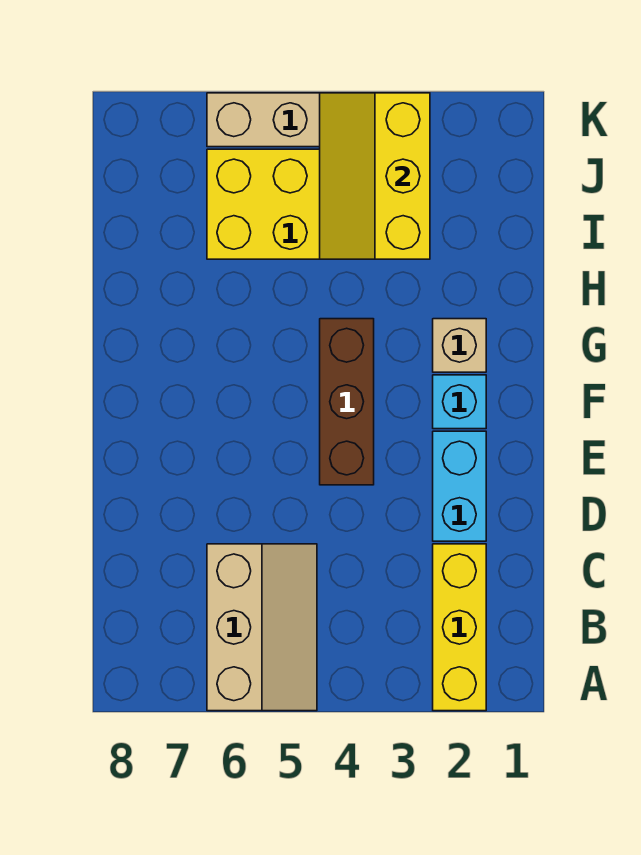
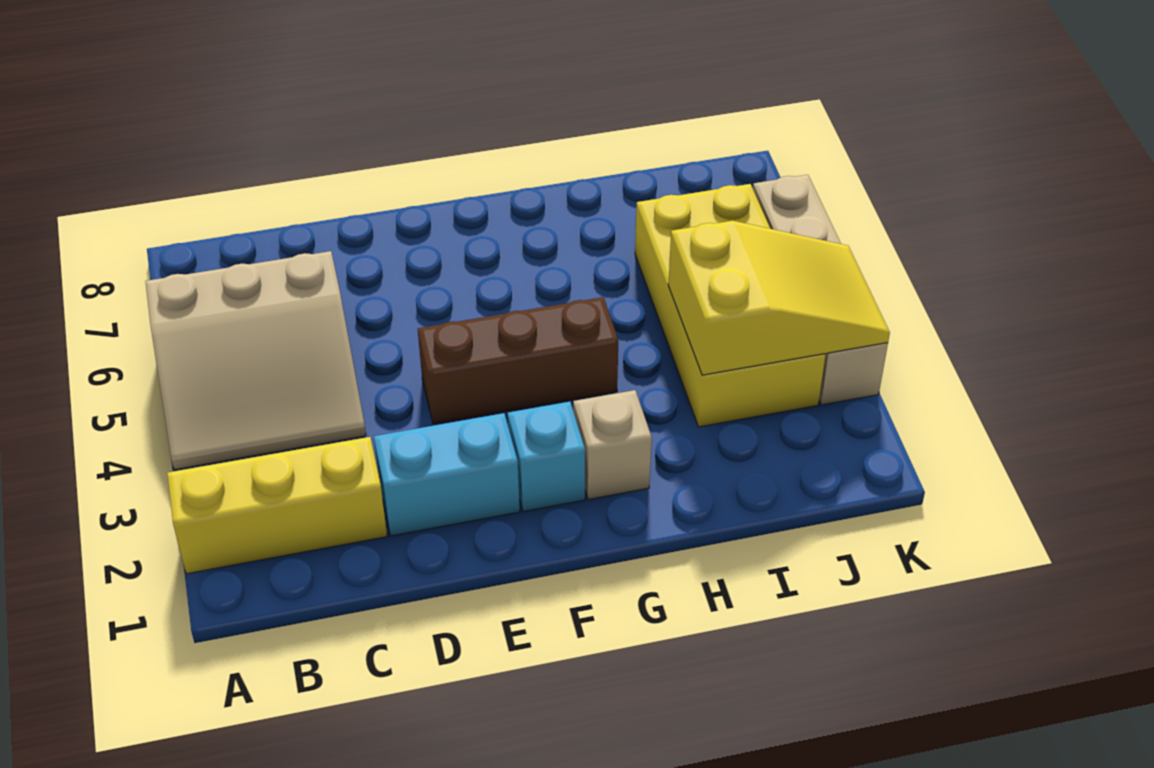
tan slope A5:C6 level 1 top 6 -> tan slope A4:C6 level 1 top 6
yellow slope I3:K4 level 2 top 3 -> yellow slope I3:K4 level 2 top I

